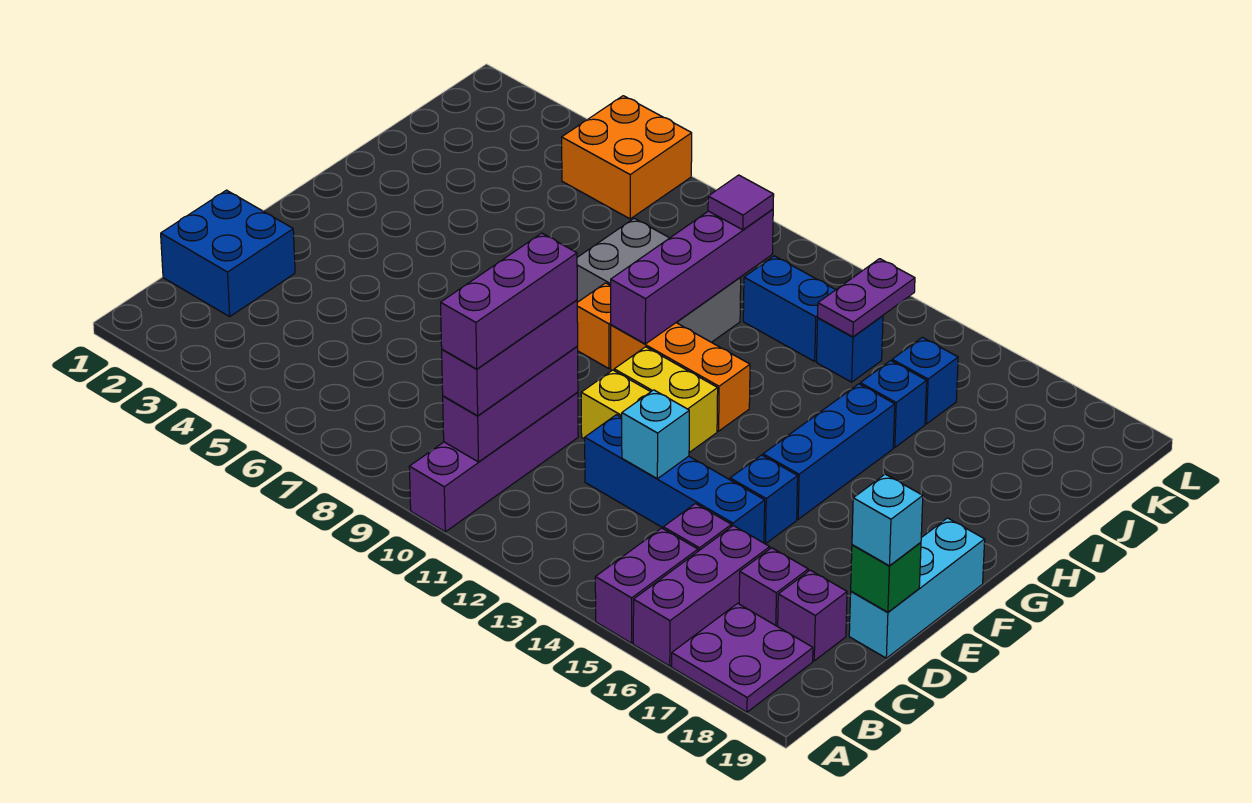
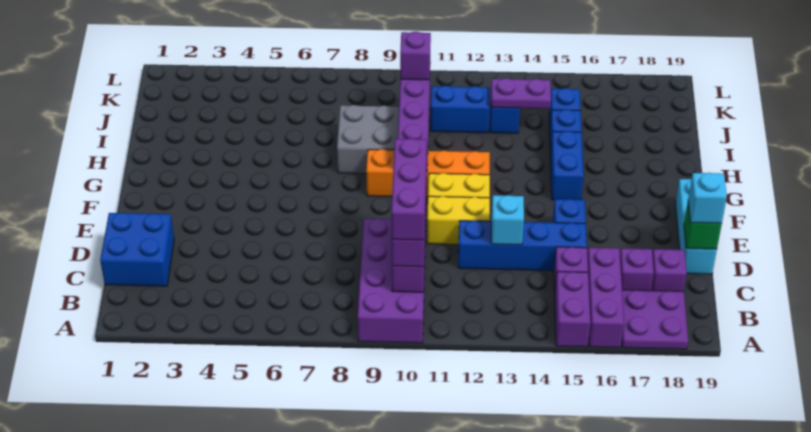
purple brick A10:D10 level 1 -> purple brick A9:D10 level 1
blue brick F15:H15 level 1 -> blue brick G15:H15 level 1
purple tile J10 level 3 -> purple brick J10 level 3
purple plate J13:K13 level 2 -> purple plate J13:J14 level 2
orange brick K5:L6 level 1 -> none

